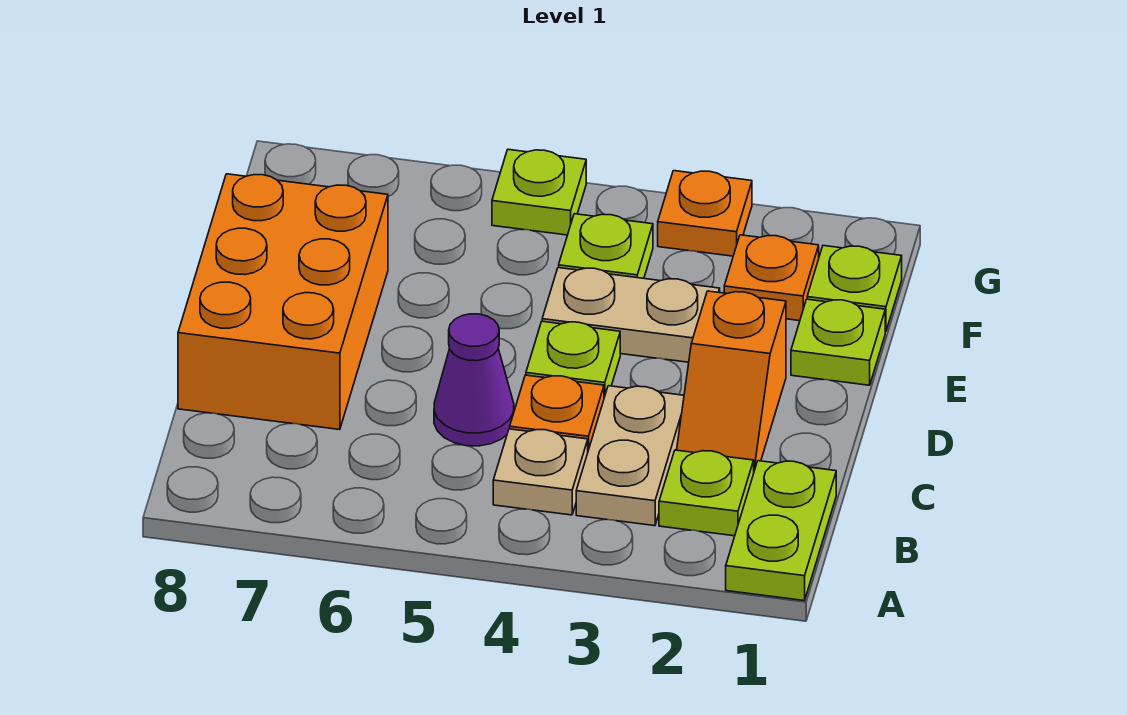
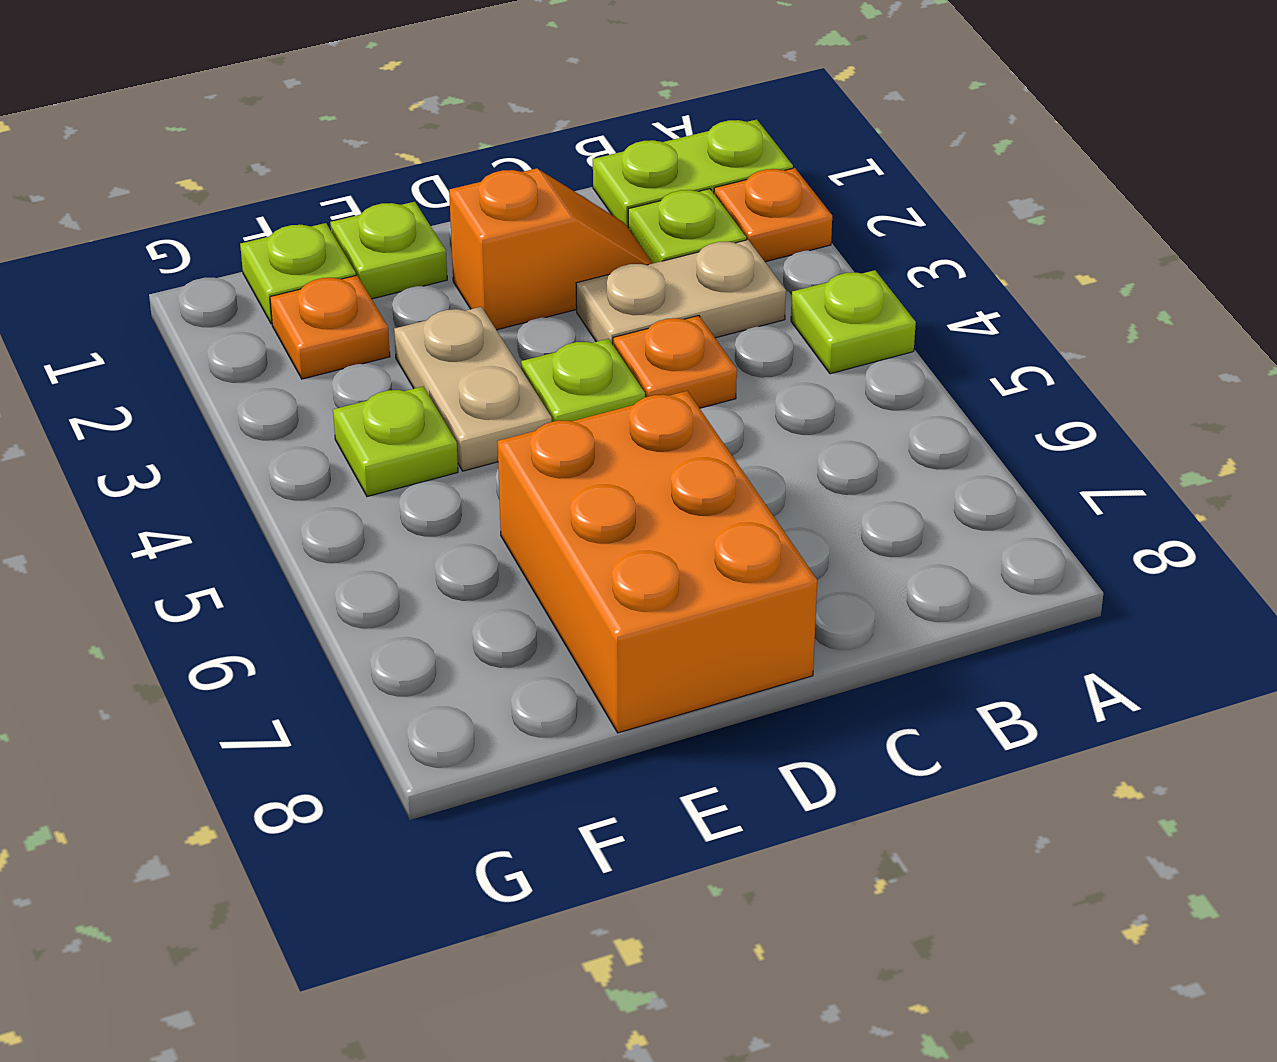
tan plate B4 level 1 -> none
purple cone C5 level 1 -> none
orange brick C7:E8 level 1 -> orange brick D6:E8 level 1
orange plate G3 level 1 -> orange plate A2 level 1
lime plate G5 level 1 -> lime plate A4 level 1

